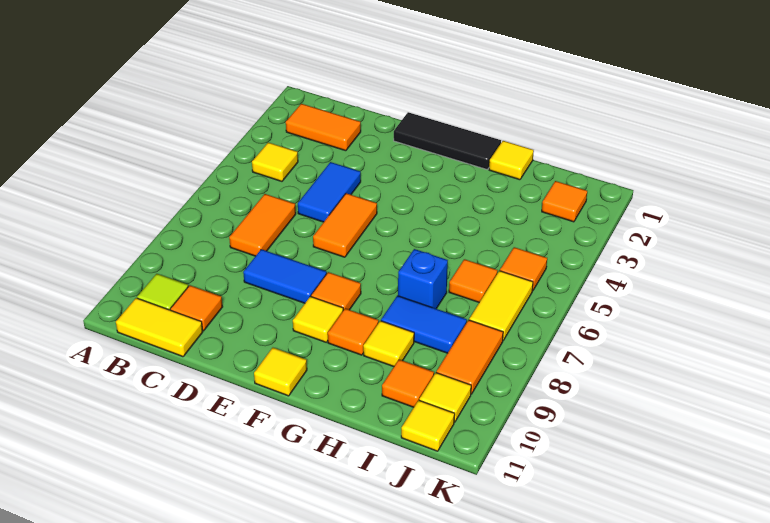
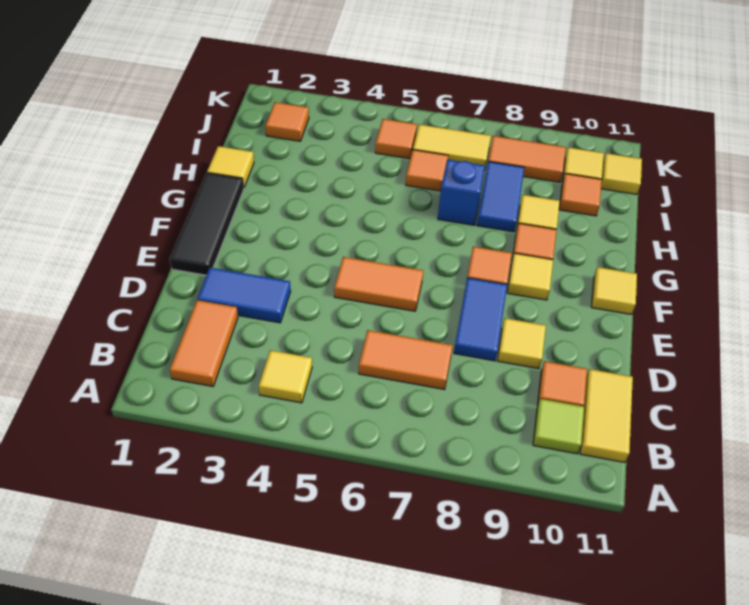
blue tile D4:D5 level 1 -> blue tile D2:D3 level 1
none -> yellow tile D9 level 1

